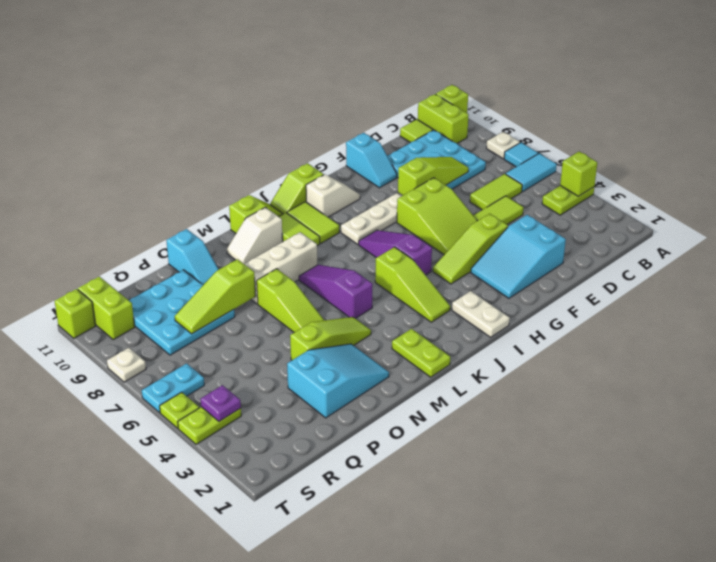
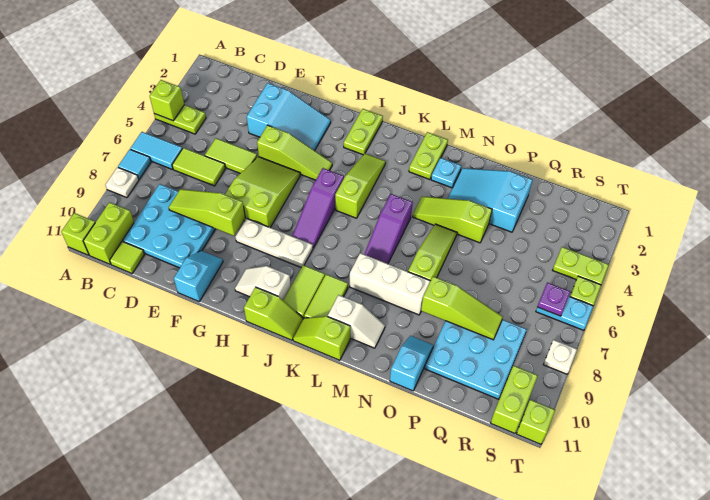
white plate I1:I2 level 1 -> lime plate I1:I2 level 1
none -> cyan plate M2 level 1
purple plate S4 level 2 -> purple plate S6 level 2

